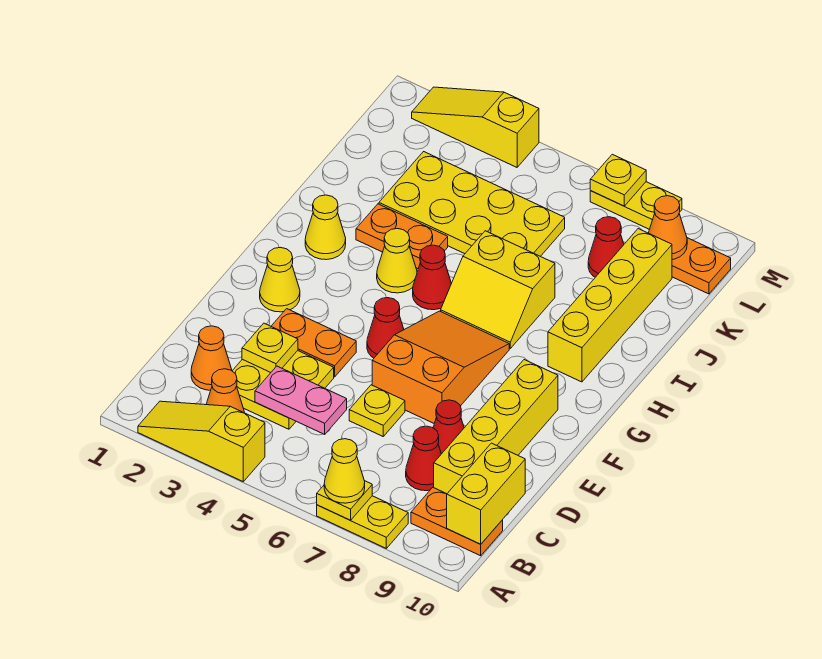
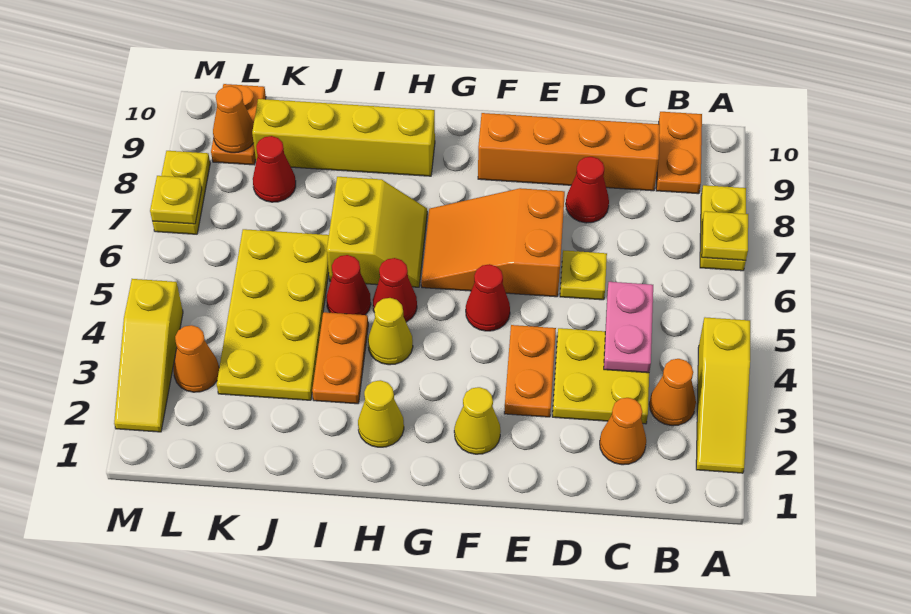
yellow cone A7 level 3 -> none
yellow brick B10:C10 level 2 -> none
red cone C8 level 1 -> red cone I5 level 1
yellow brick C9:F9 level 1 -> orange brick C9:F9 level 1
yellow plate D3 level 2 -> none
none -> orange cone L3 level 1

